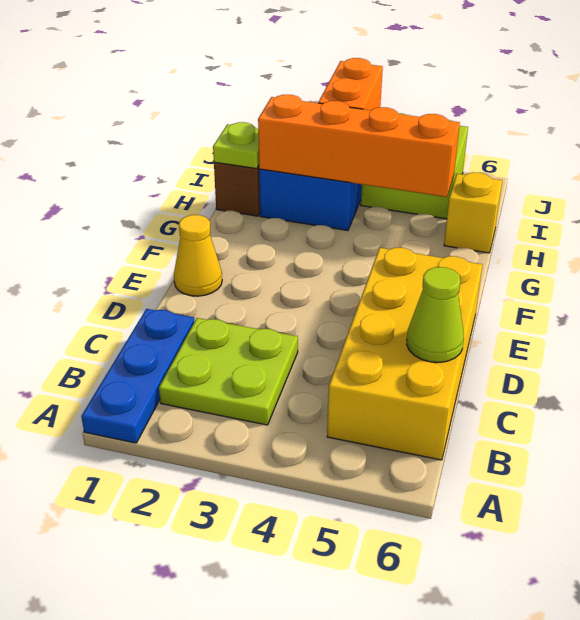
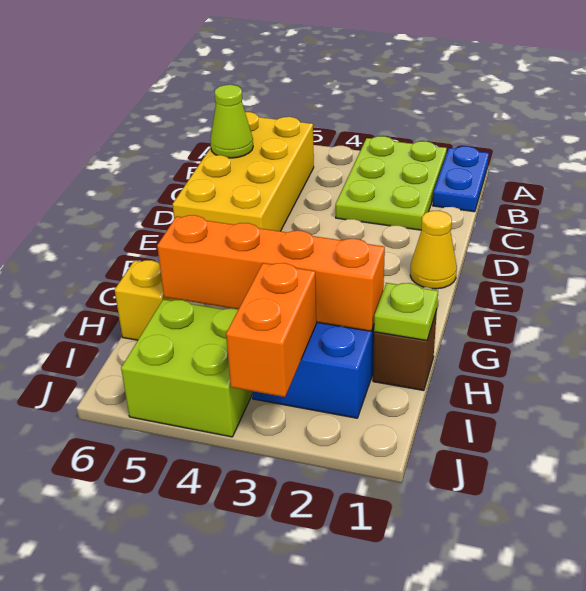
blue plate A1:C1 level 1 -> blue plate A1:B1 level 1
lime plate B2:C3 level 1 -> lime plate A2:C3 level 1

